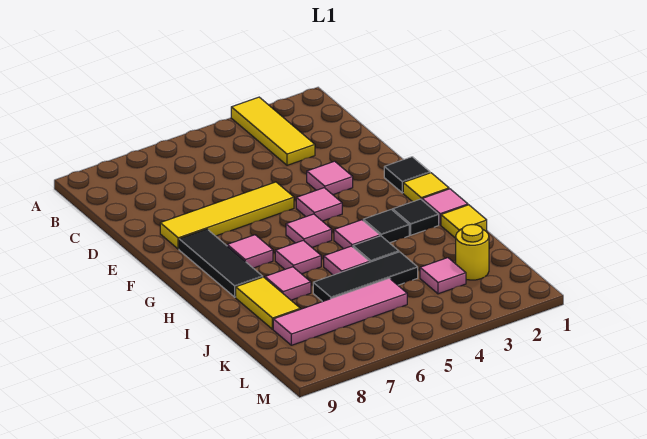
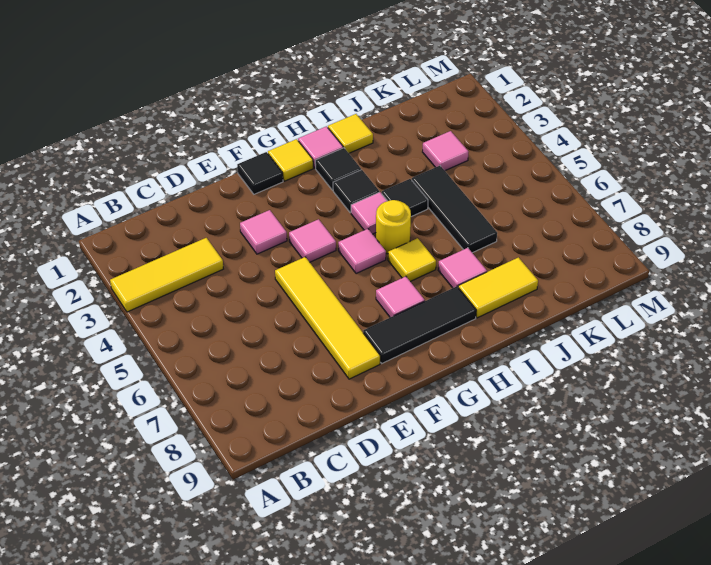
pink tile H6 level 1 -> yellow tile H6 level 1
pink tile I5 level 1 -> none
yellow round brick K2 level 1 -> yellow round brick H5 level 1
pink tile K5:K8 level 1 -> none

